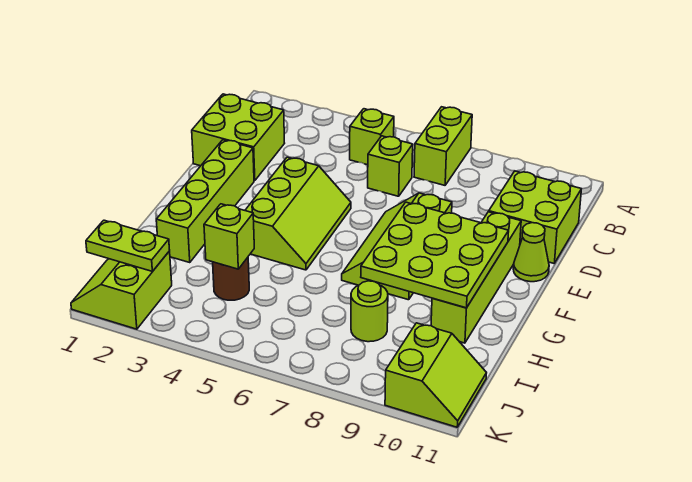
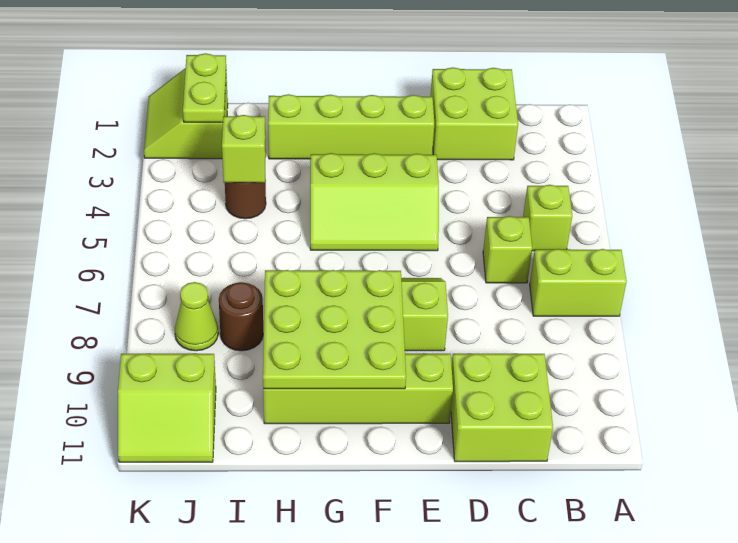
lime cone E11 level 1 -> lime cone J8 level 1
lime round brick I8 level 1 -> brown round brick I8 level 1
lime slope J1:K2 level 1 top 2 -> lime slope J1:K2 level 1 top J

